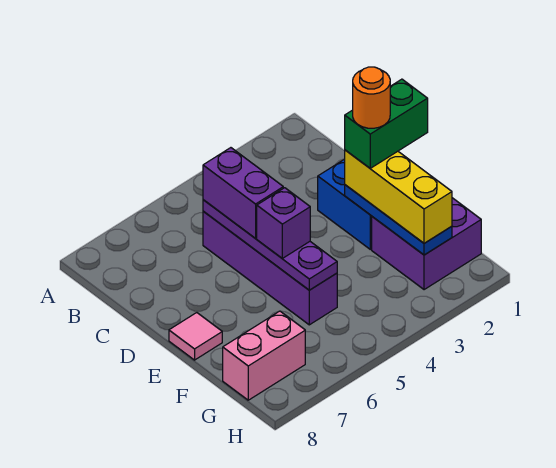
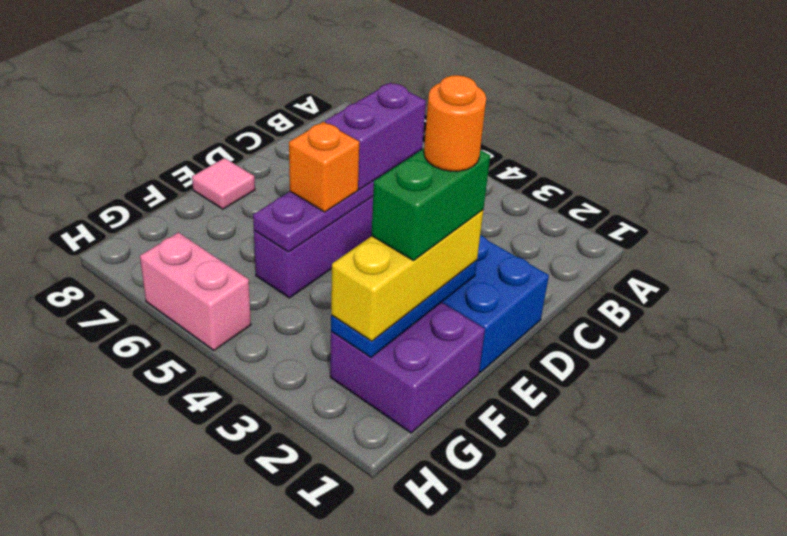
green brick E1:E2 level 4 -> green brick E2:F2 level 4
purple brick E5 level 3 -> orange brick E5 level 3
pink brick G7:G8 level 1 -> pink brick H5:H6 level 1

